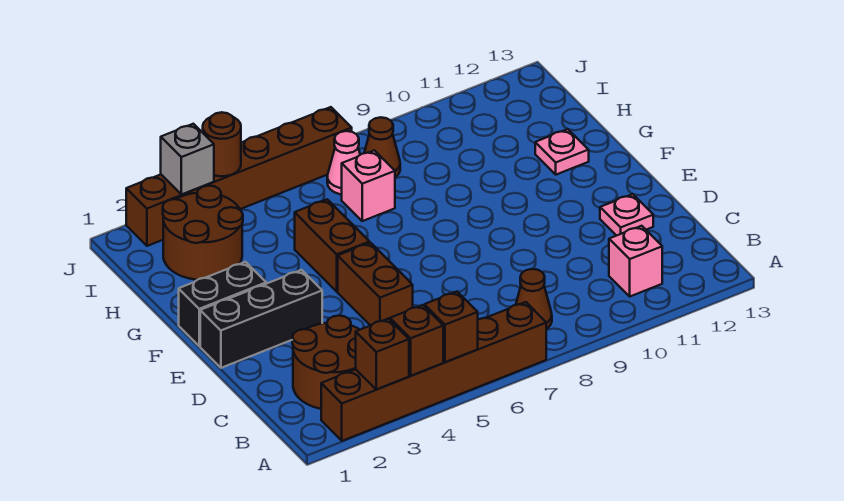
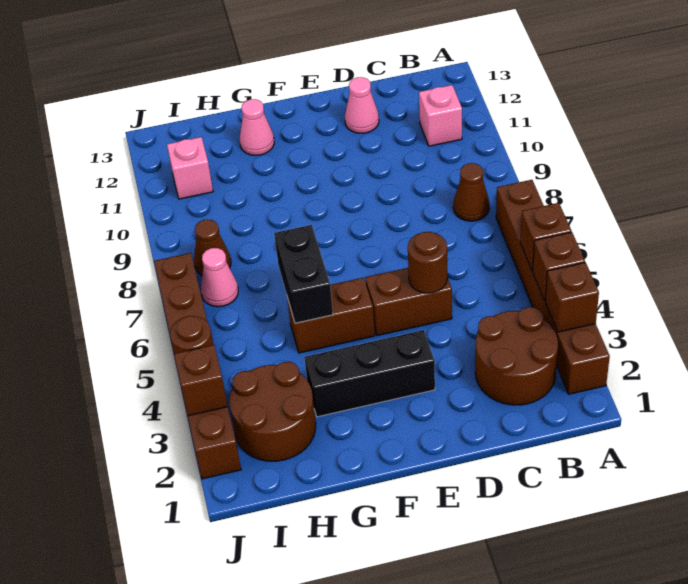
none -> brown round brick D5 level 2
pink plate D12 level 1 -> pink cone D12 level 1
black brick E1:E3 level 1 -> black brick E3:G3 level 1
black brick F1:F2 level 1 -> black brick G5:G6 level 2
pink plate G12 level 1 -> pink cone G12 level 1
pink brick H7 level 1 -> pink brick I11 level 1
grey brick J3 level 2 -> brown brick J3 level 2

